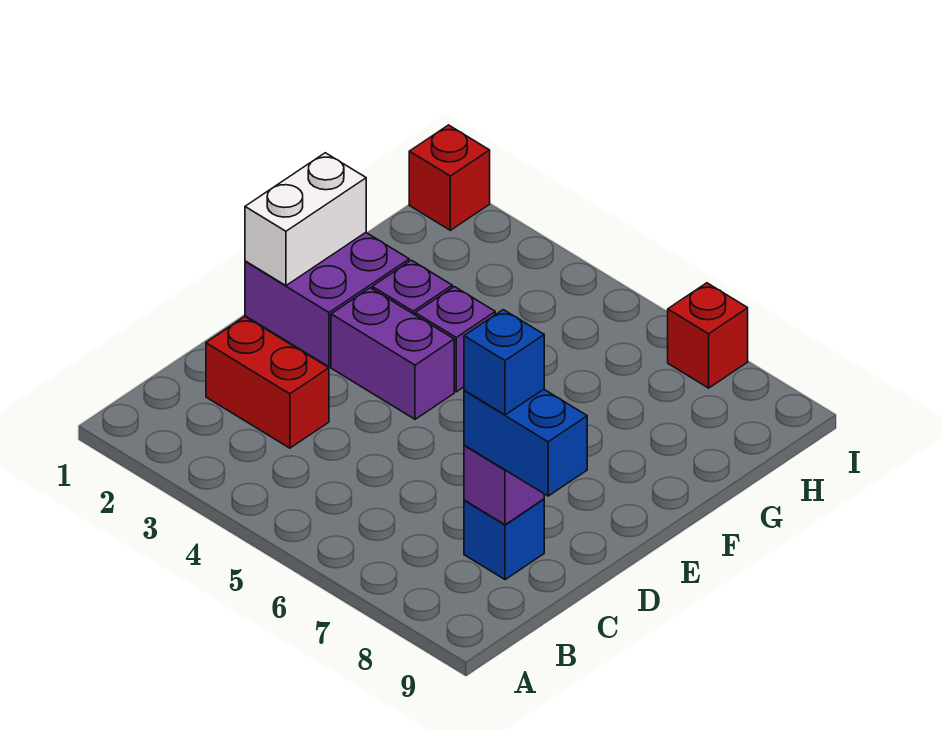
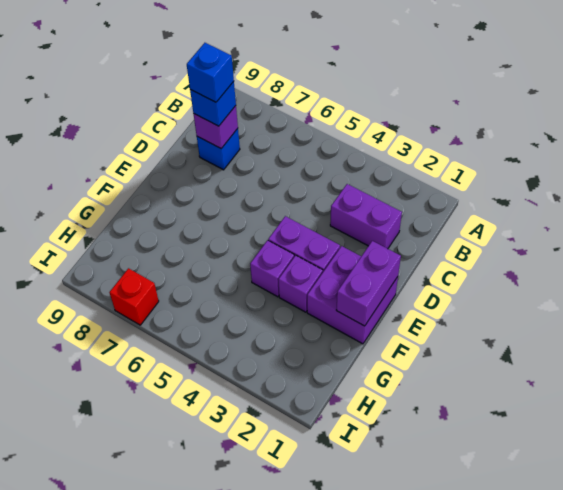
red brick C2:C3 level 1 -> purple brick C2:C3 level 1
blue brick C8:C9 level 3 -> blue brick C8 level 3
white brick E1:F1 level 2 -> purple brick E1:F1 level 2
red brick I1 level 1 -> none

